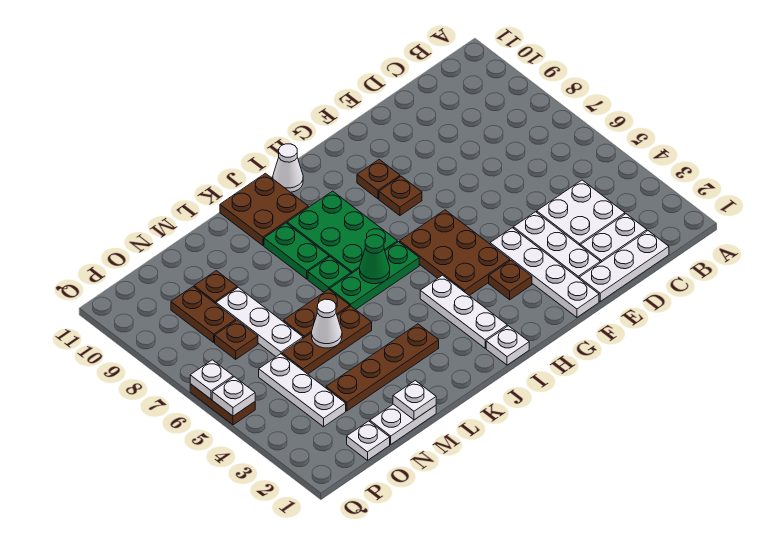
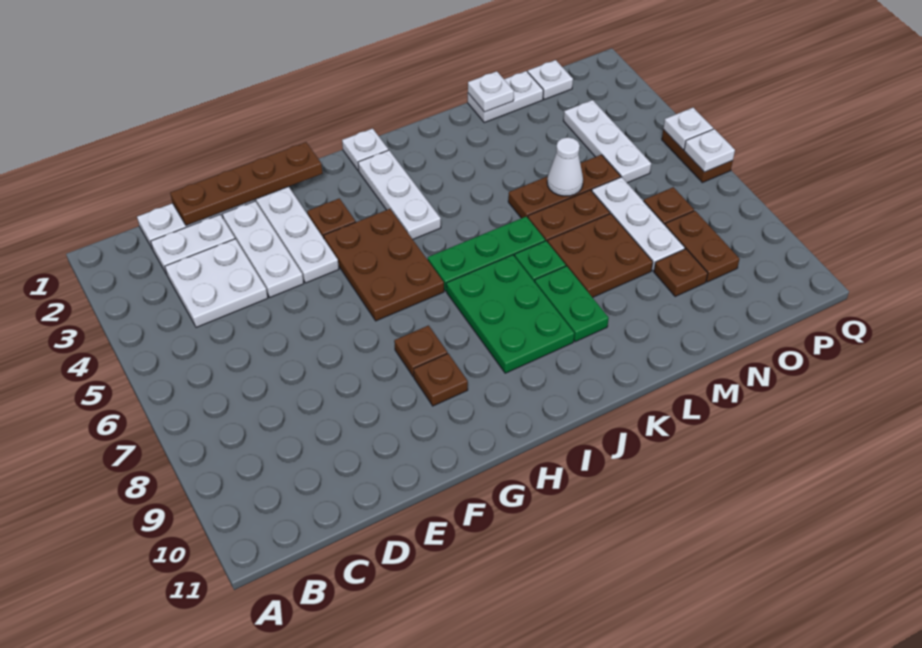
white cone I11 level 1 -> none
green cone J6 level 2 -> none
brown plate J10:K11 level 1 -> brown plate L7:M8 level 1
brown plate K3:N3 level 1 -> brown plate D1:G1 level 2

